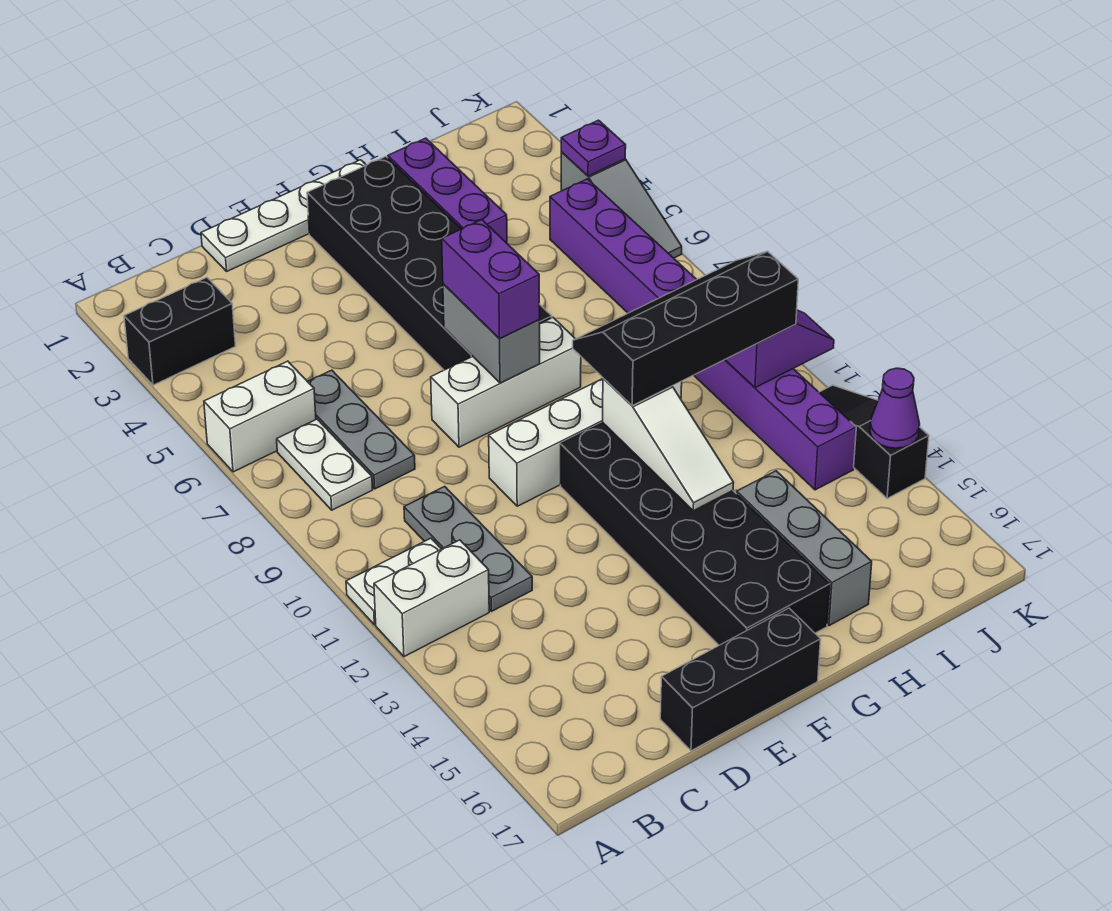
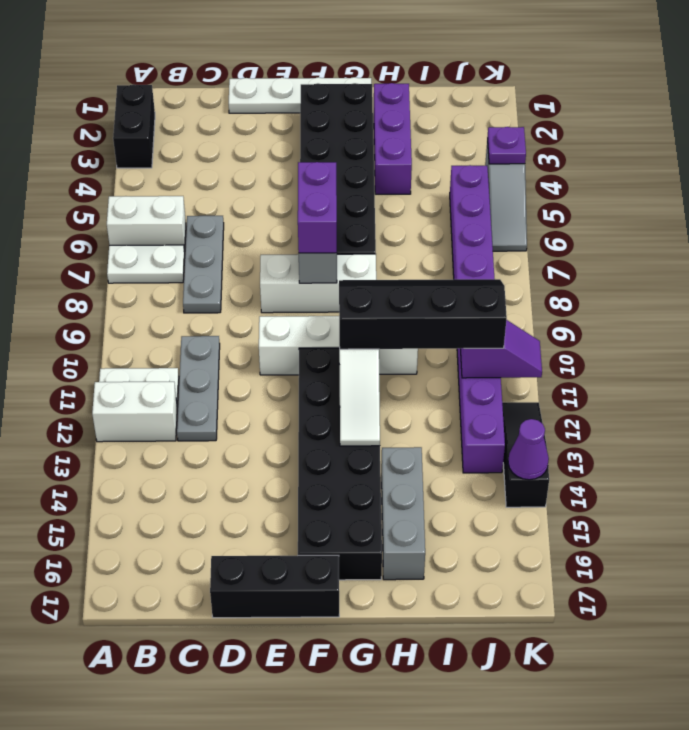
black brick A3:B3 level 1 -> black brick A2:A3 level 1
white plate B7:B8 level 1 -> white plate A7:B7 level 1

